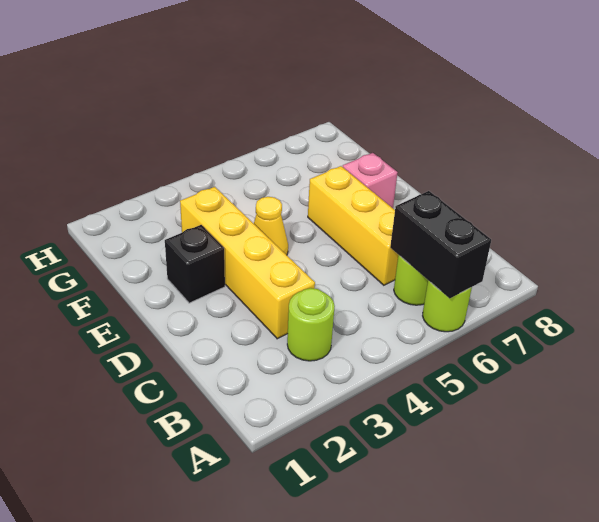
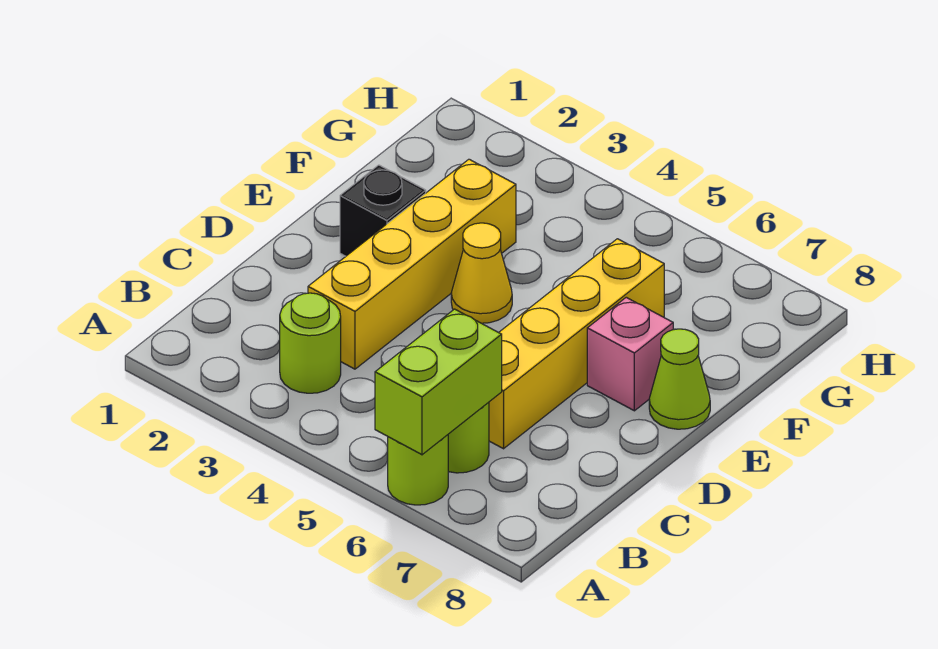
black brick A6:B6 level 2 -> lime brick A6:B6 level 2
yellow brick C6:E6 level 1 -> yellow brick C6:F6 level 1
none -> lime cone E8 level 1

